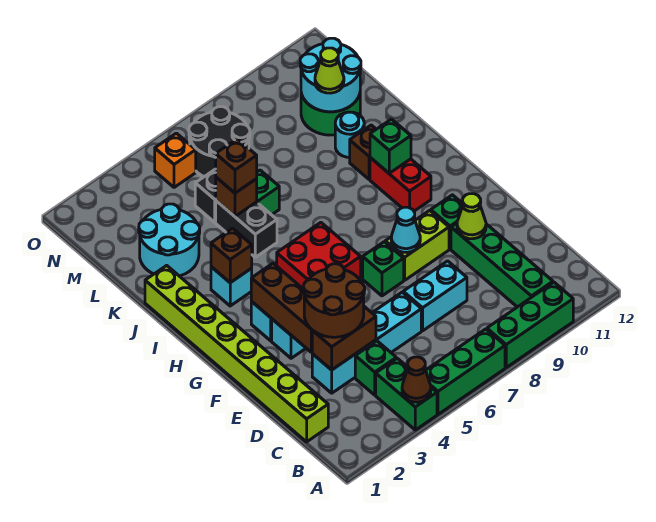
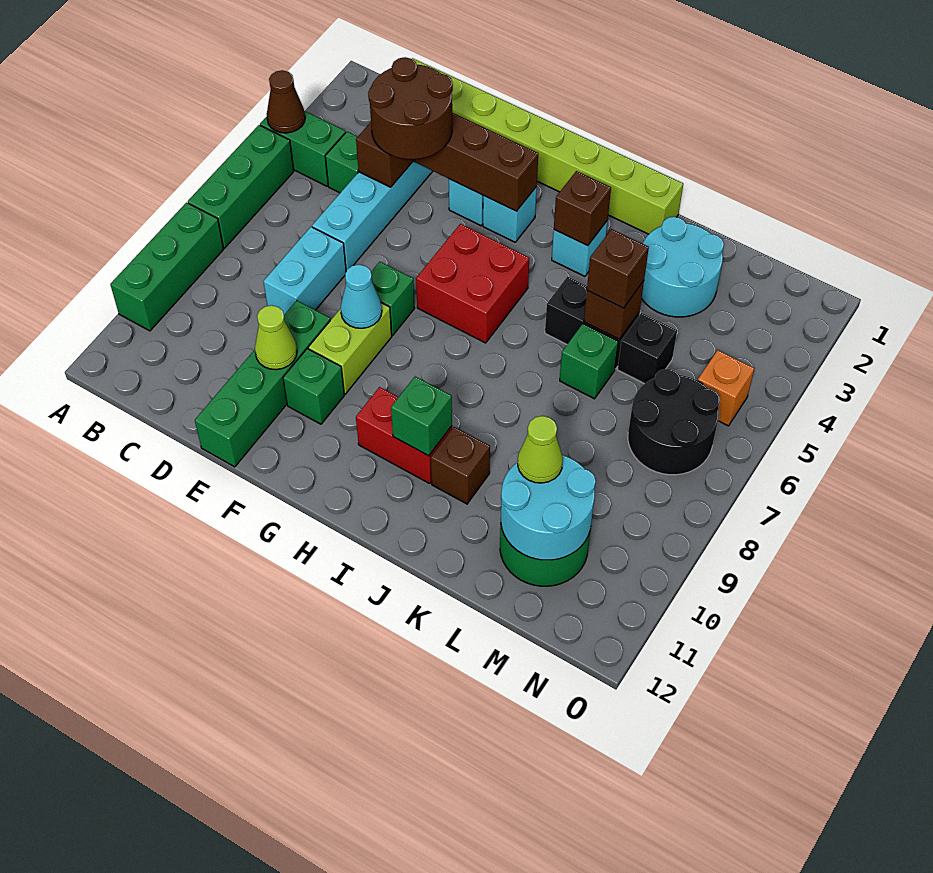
green brick B10:E10 level 1 -> green brick E9:E12 level 1
cyan round brick K10 level 1 -> none

